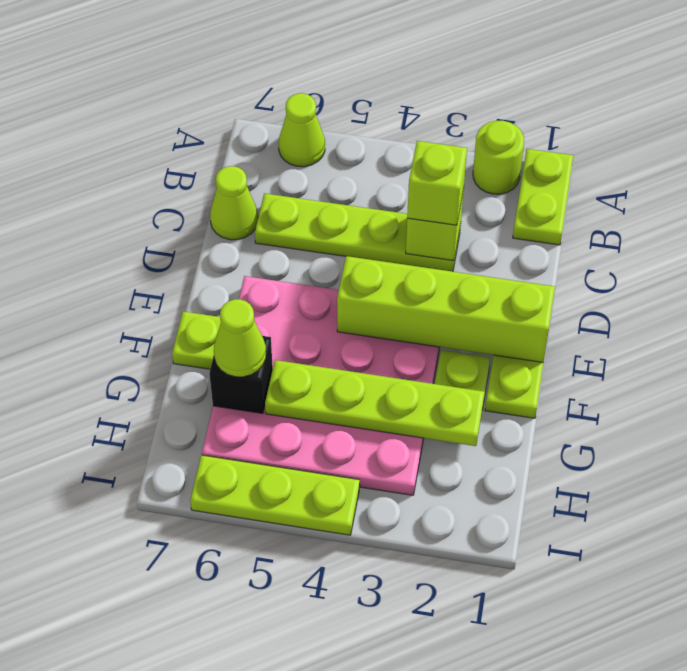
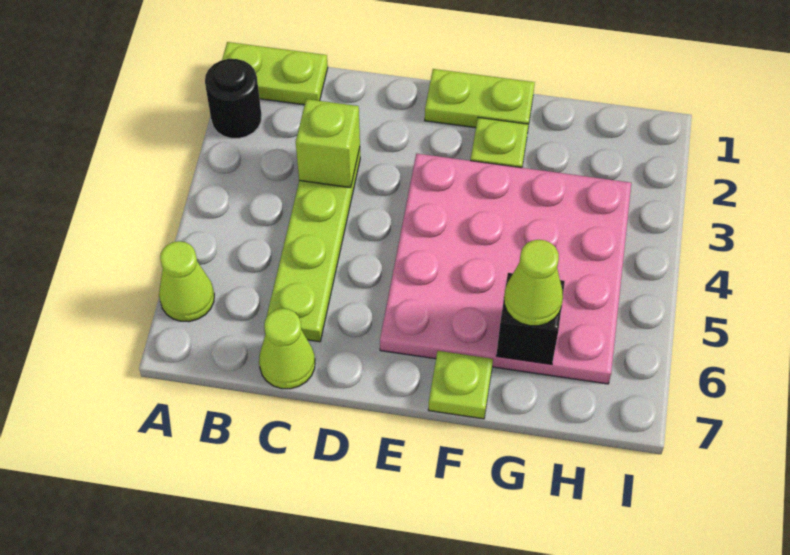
lime round brick A2 level 1 -> black round brick A2 level 1
lime brick C3 level 3 -> none
lime brick E1:E4 level 2 -> none
lime plate G2:G5 level 2 -> none
lime plate I4:I6 level 1 -> none

